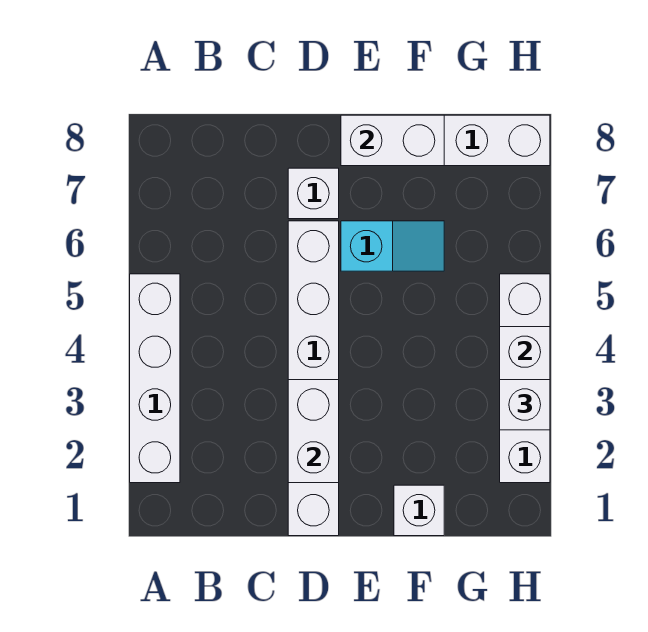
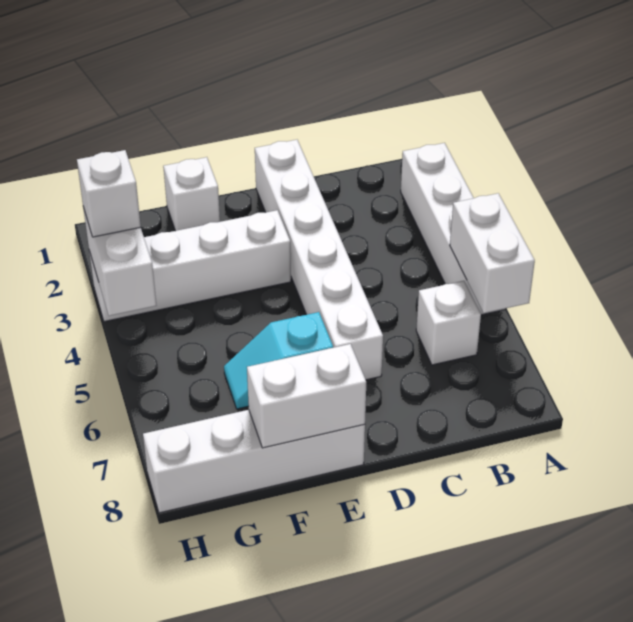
white brick D2:D3 level 2 -> white brick A5:A6 level 2
white brick D7 level 1 -> white brick B6 level 1
white brick H2:H5 level 1 -> white brick E3:H3 level 1

